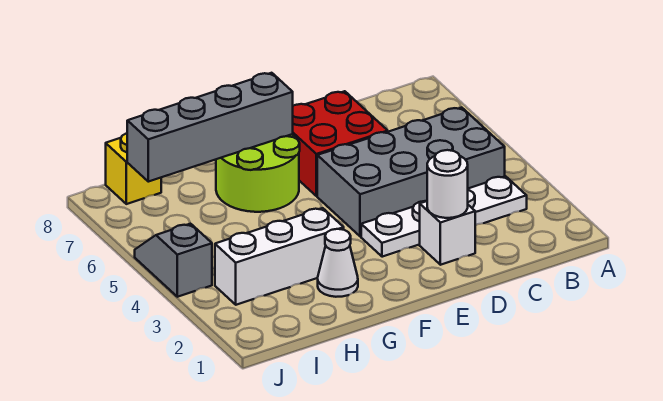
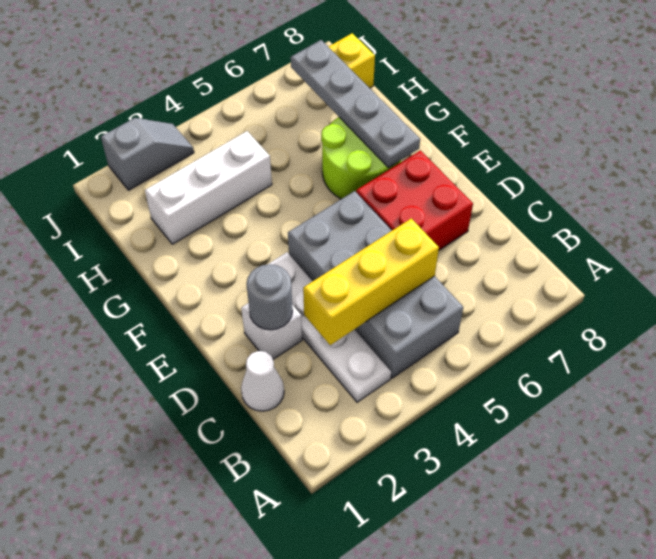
none -> yellow brick C3:C5 level 2
white round brick D2 level 2 -> grey round brick D2 level 2
grey brick F7:I7 level 2 -> grey plate F7:I7 level 2
white cone G2 level 1 -> white cone C1 level 1
white brick G3:I3 level 1 -> white brick H2:H4 level 1
grey slope J4:J5 level 1 top 4 -> grey slope J2:J3 level 1 top 2

